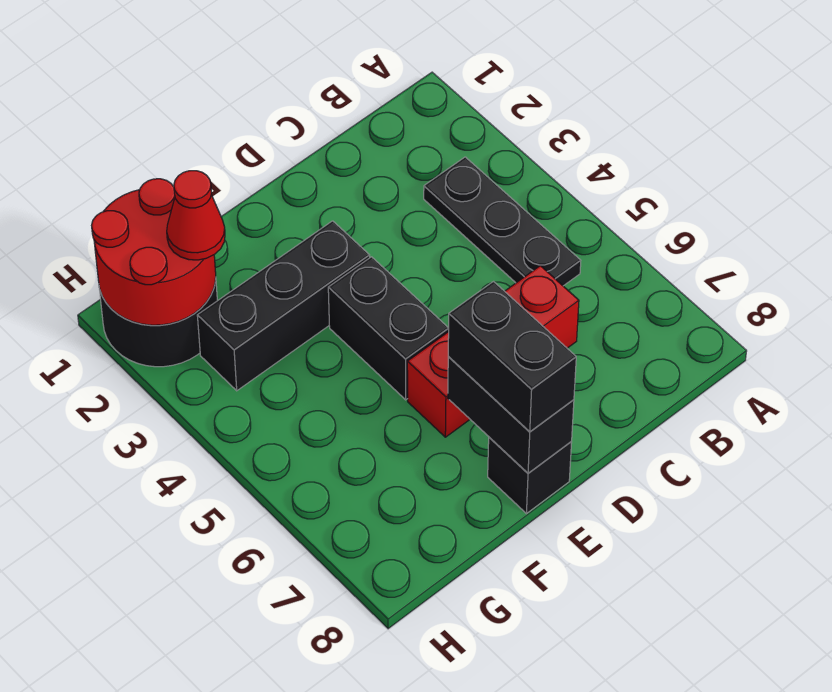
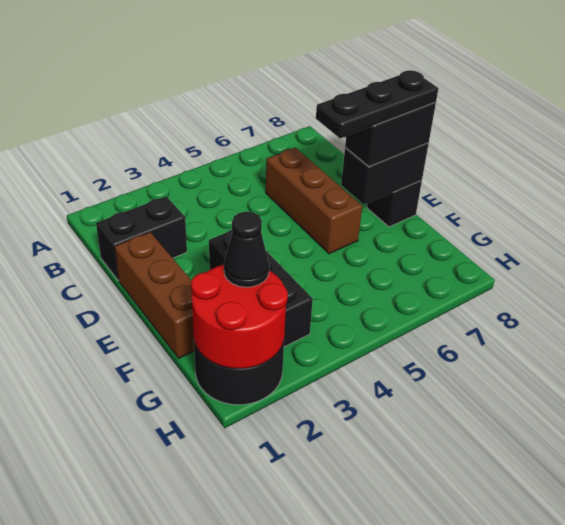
black plate B3:B5 level 1 -> black plate E6:E8 level 4
red brick C6:E6 level 1 -> brown brick C6:E6 level 1
none -> brown brick D1:F1 level 1
black brick E4:E5 level 1 -> black brick C1:C2 level 1
red cone G2 level 3 -> black cone G2 level 3

